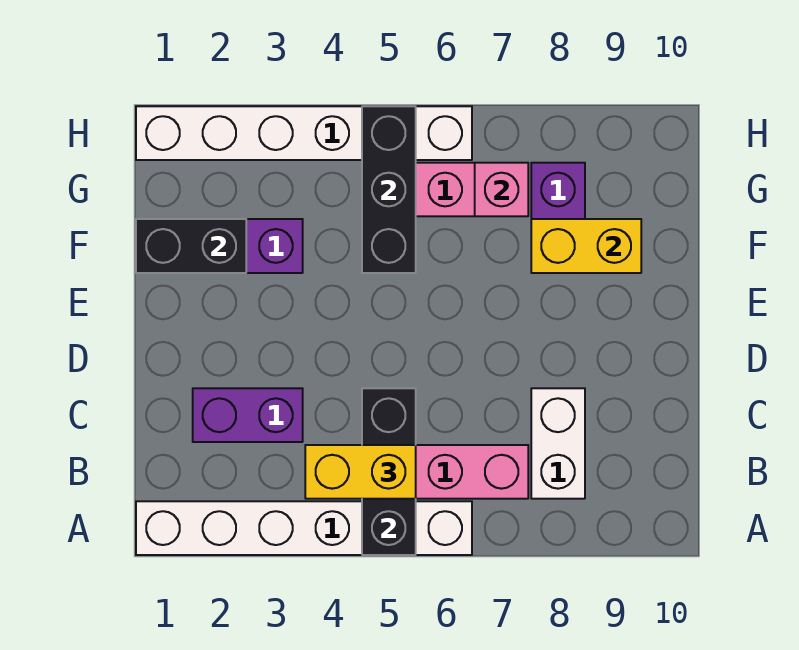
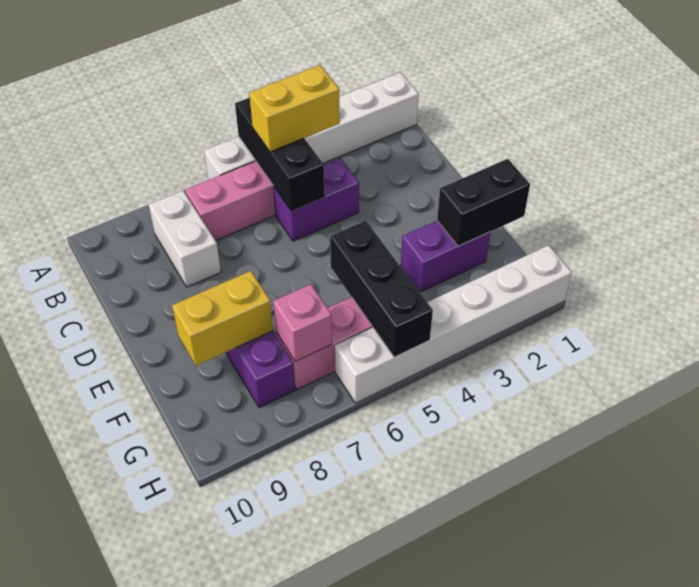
purple brick C2:C3 level 1 -> purple brick C4:C5 level 1

